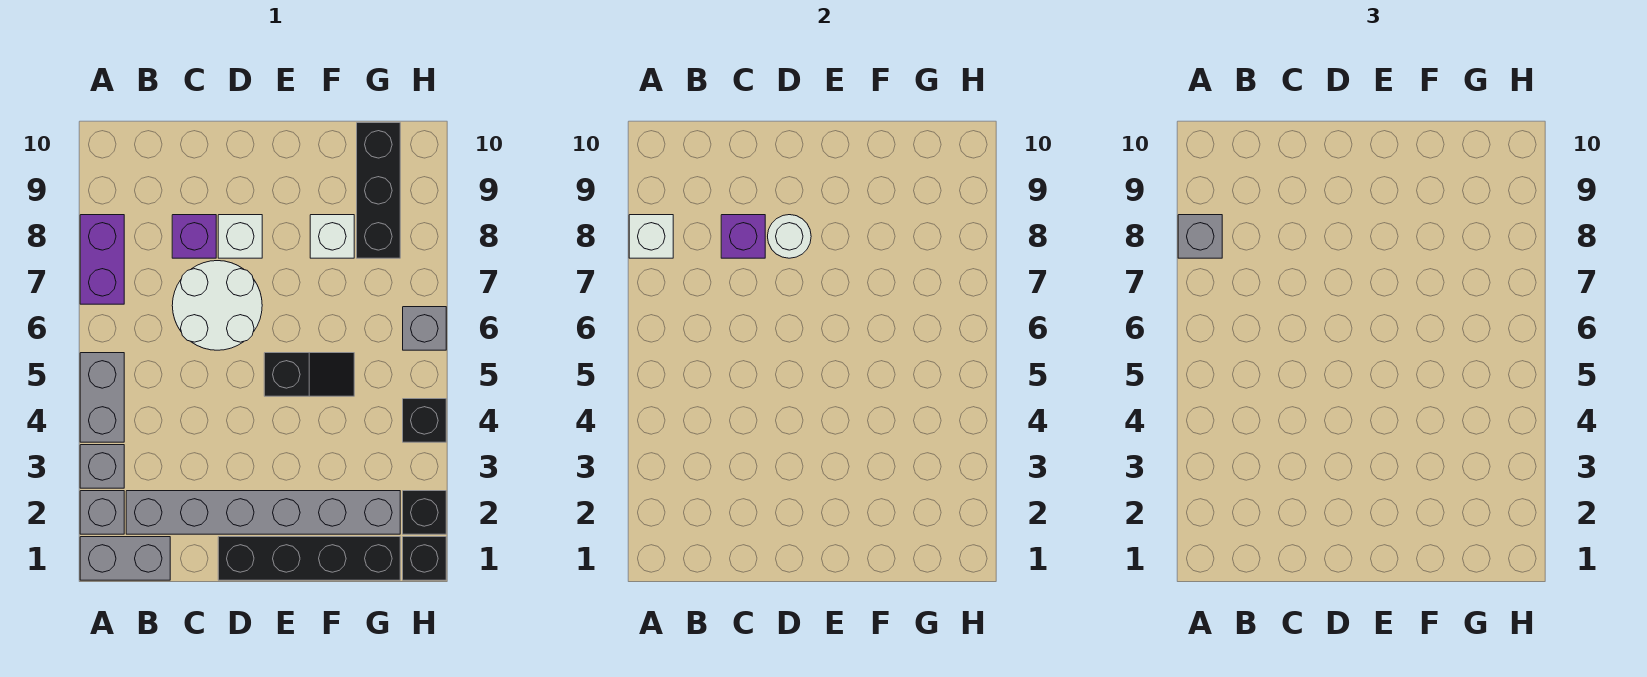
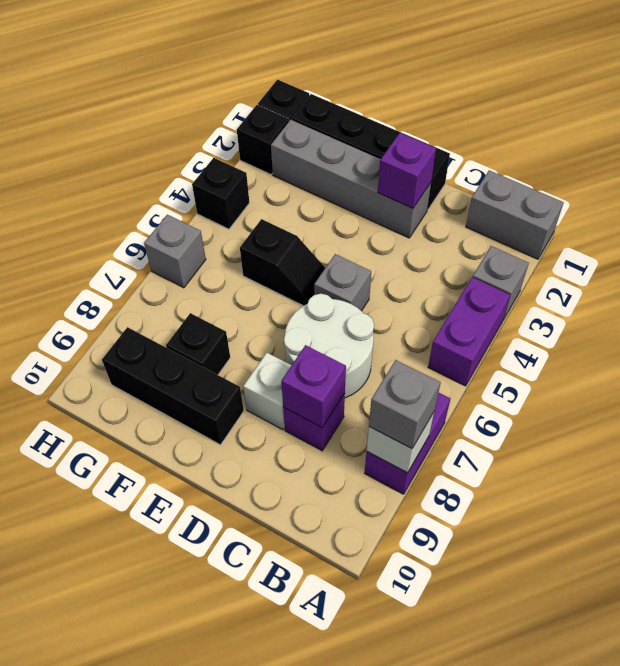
grey brick A2 level 1 -> grey brick D5 level 1
grey brick A4:A5 level 1 -> purple brick A4:A5 level 1
grey brick B2:G2 level 1 -> grey brick D2:G2 level 1
none -> purple brick D2 level 2
white round brick D8 level 2 -> none
black slope E5:F5 level 1 top E -> black slope E5:F5 level 1 top F
white brick F8 level 1 -> black brick F8 level 1
black brick G8:G10 level 1 -> black brick E9:G9 level 1

